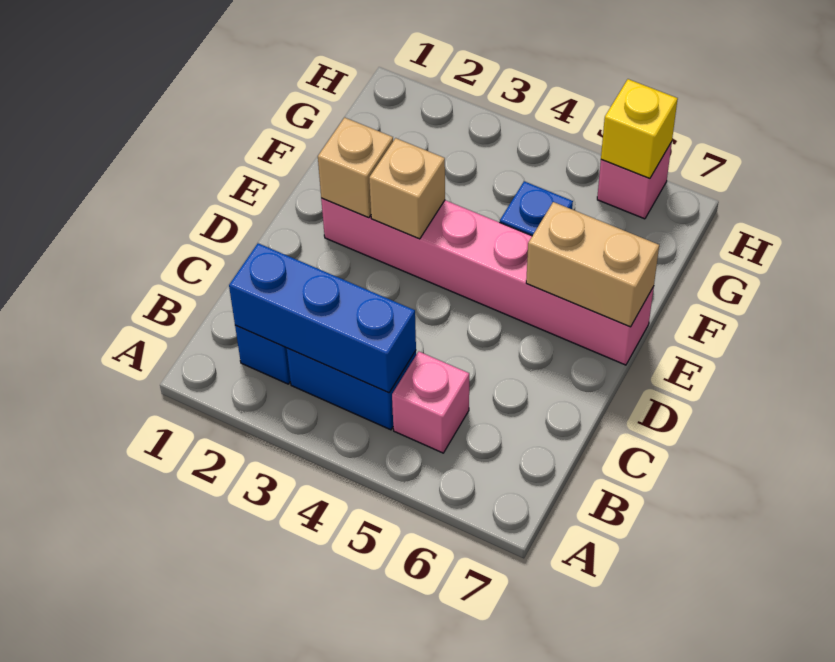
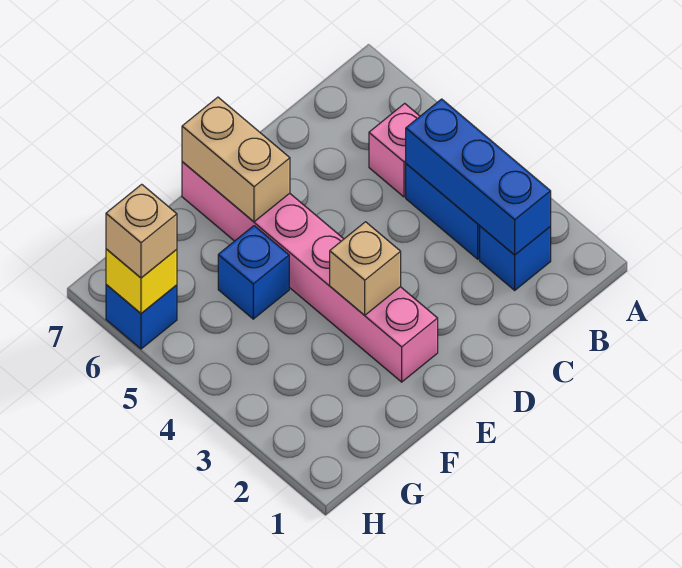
tan brick E2 level 2 -> tan brick H6 level 3
pink brick H6 level 1 -> blue brick H6 level 1

